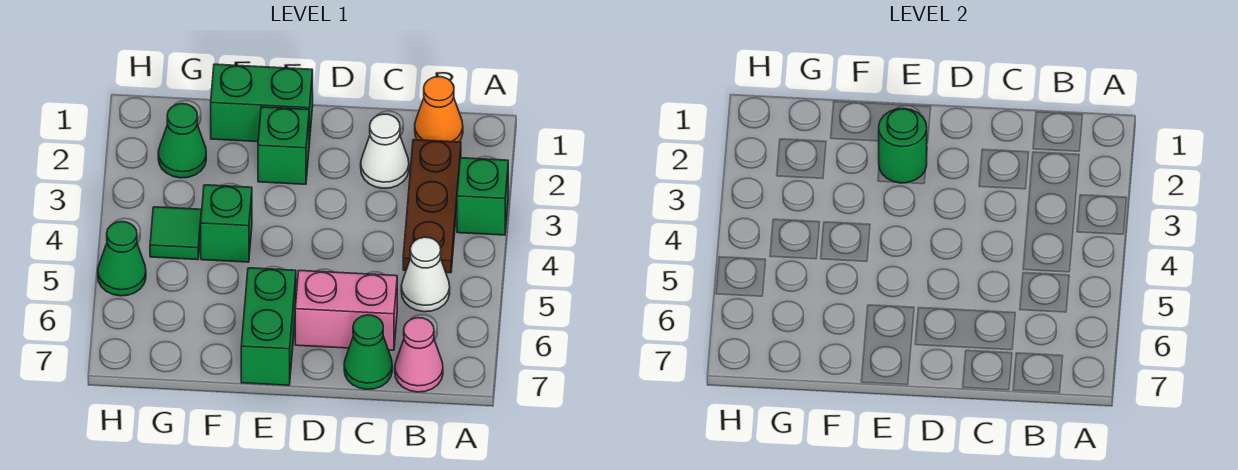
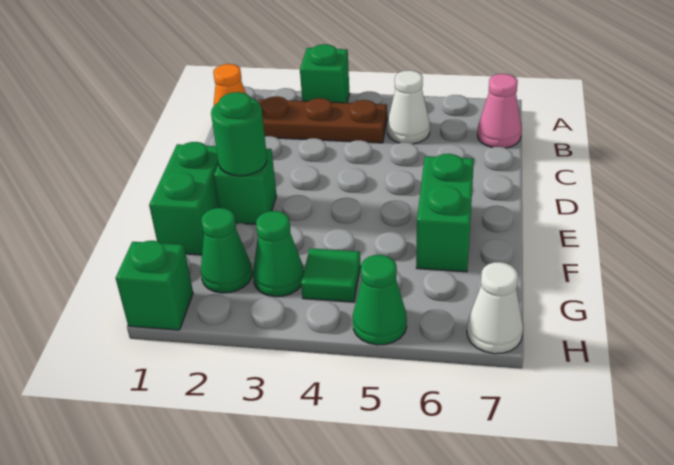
white cone C2 level 1 -> white cone H7 level 1
pink brick C6:D6 level 1 -> none
green cone C7 level 1 -> green cone G3 level 1
green brick E6:E7 level 1 -> green brick E6:F6 level 1
green brick F4 level 1 -> green brick H1 level 1

